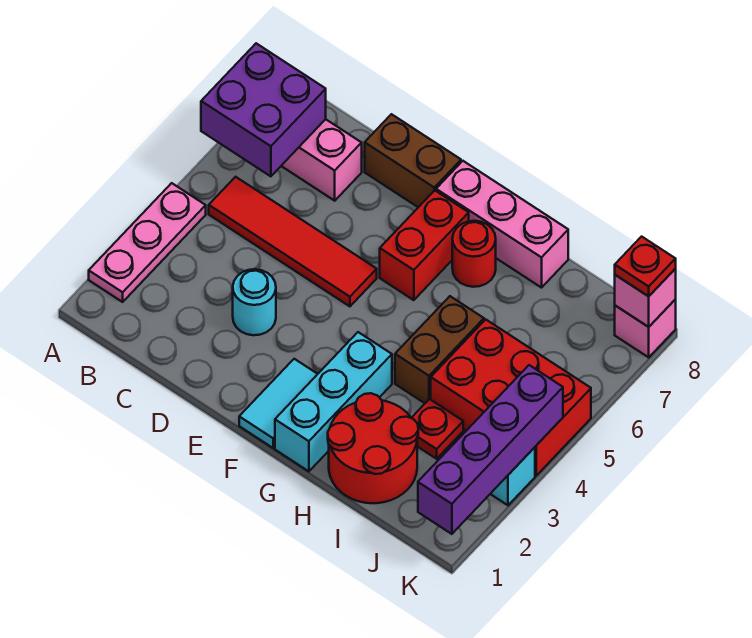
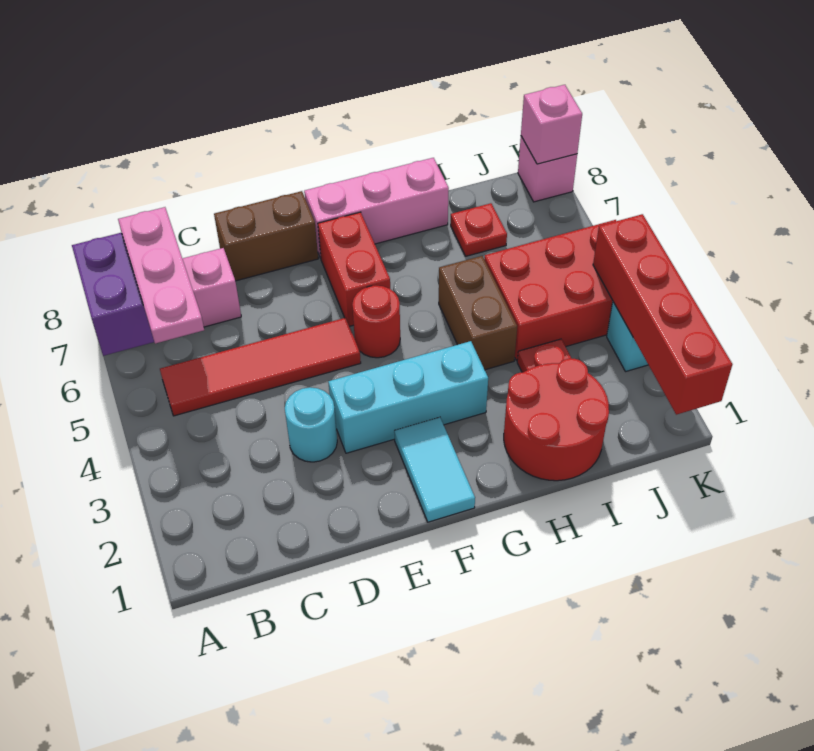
pink plate A2:A4 level 1 -> pink plate B5:B7 level 3
cyan brick G1:G3 level 1 -> cyan brick E3:G3 level 1
red round brick G7 level 1 -> red round brick F5 level 1
purple brick K1:K4 level 2 -> red brick K1:K4 level 2
red plate K8 level 3 -> red plate I7 level 1

